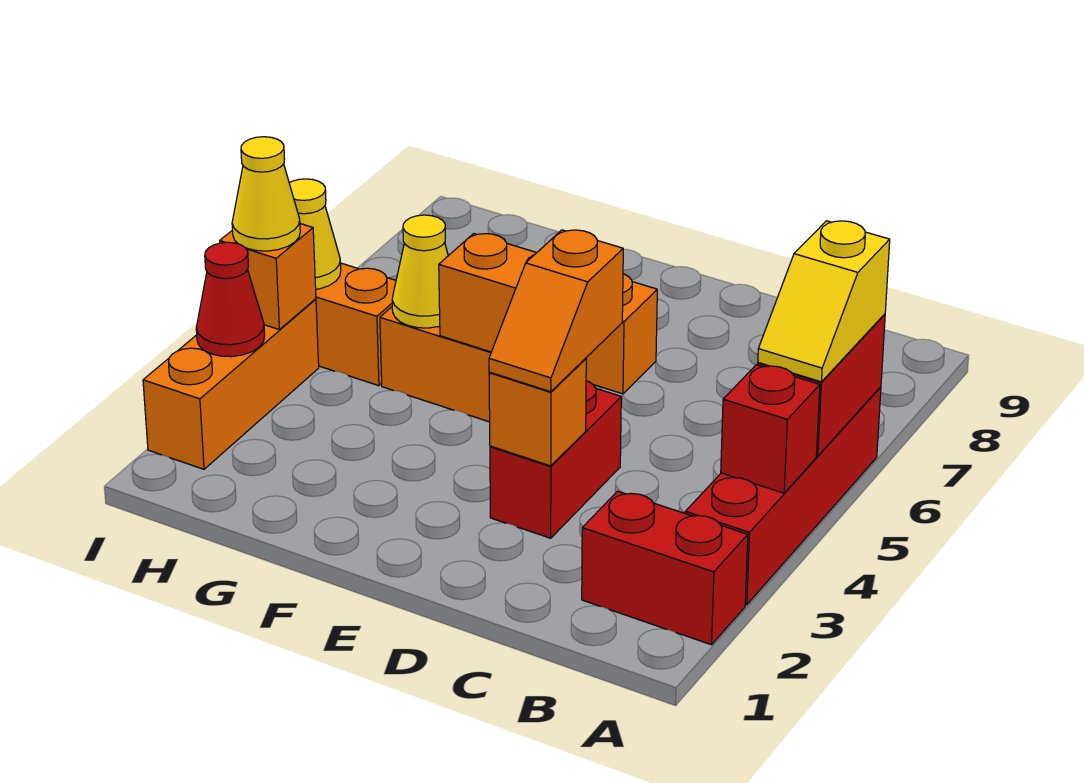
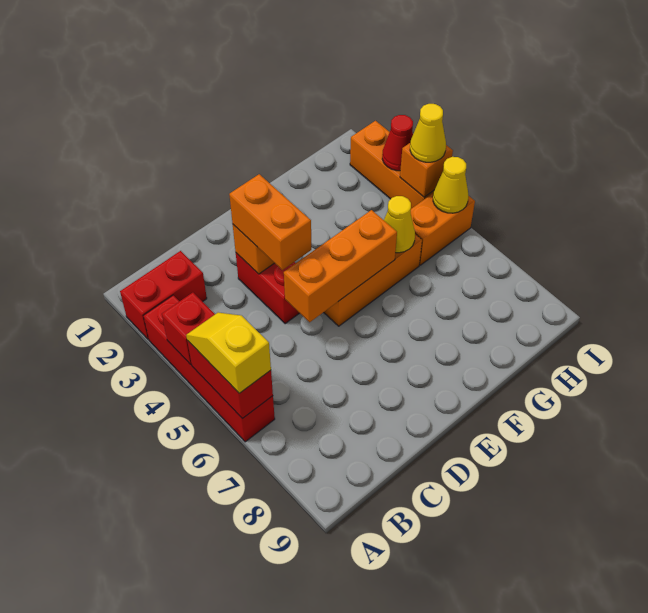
orange slope D3:D4 level 3 top 4 -> orange brick D3:D4 level 3

